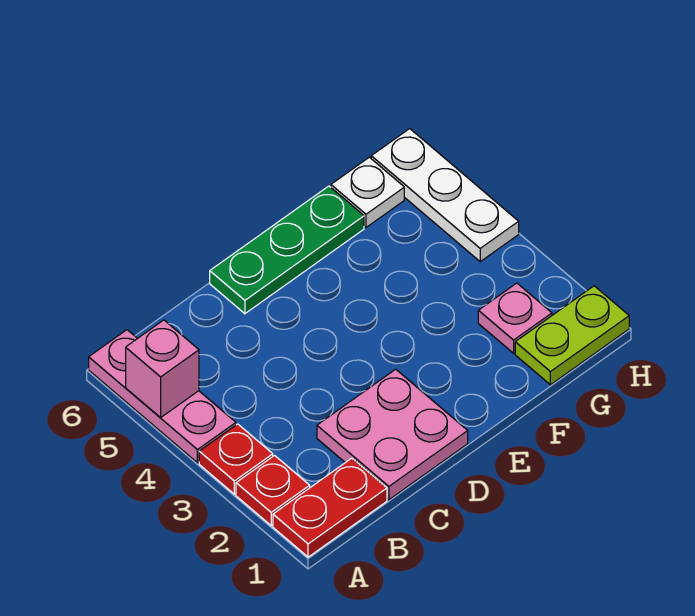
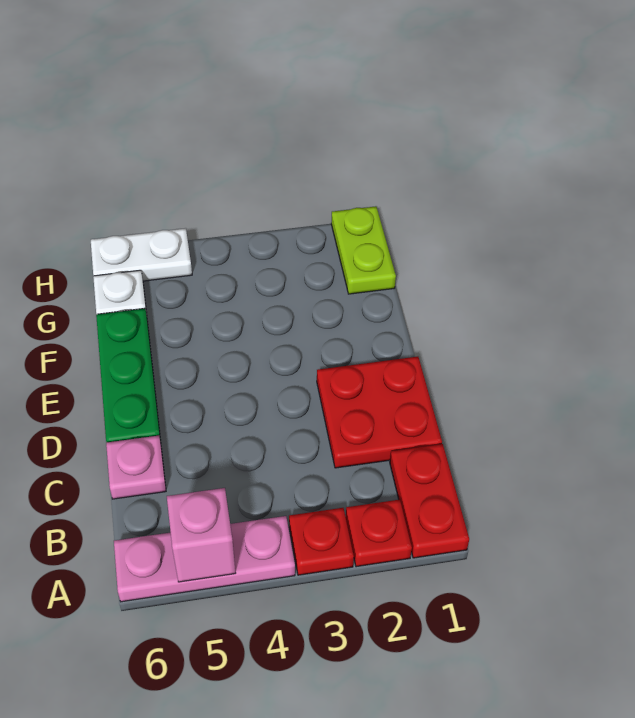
pink plate C1:D2 level 1 -> red plate C1:D2 level 1
pink plate G2 level 1 -> pink plate C6 level 1
white plate H4:H6 level 1 -> white plate H5:H6 level 1

